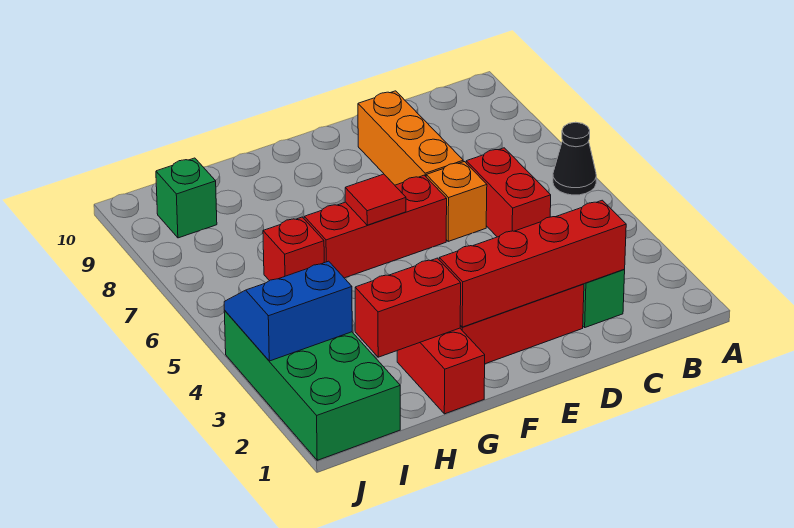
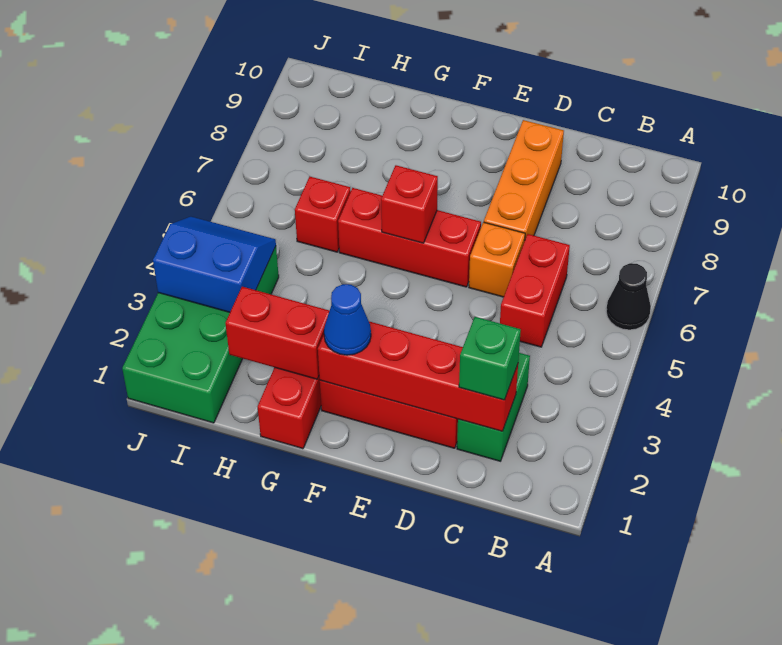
none -> blue cone F2 level 3
red tile F6 level 2 -> red brick F6 level 2
green brick I9 level 1 -> green brick C2 level 3

